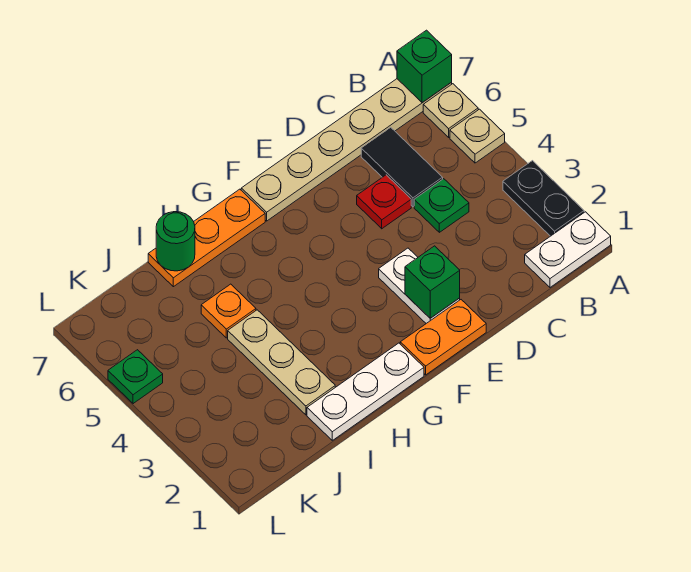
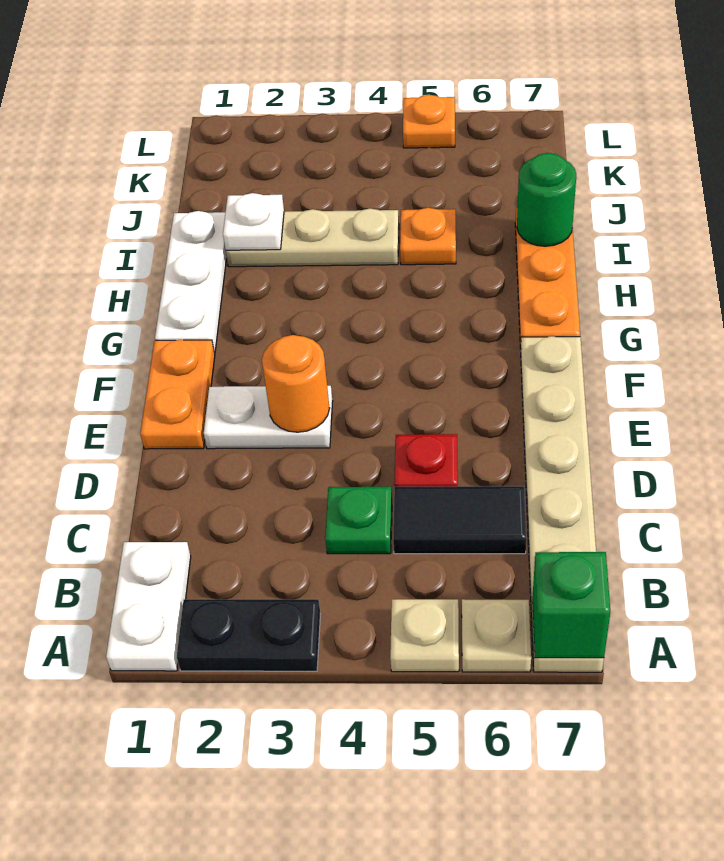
green brick E2 level 2 -> none
none -> orange round brick E3 level 2
none -> white plate I2 level 2
green plate L5 level 1 -> orange plate L5 level 1

